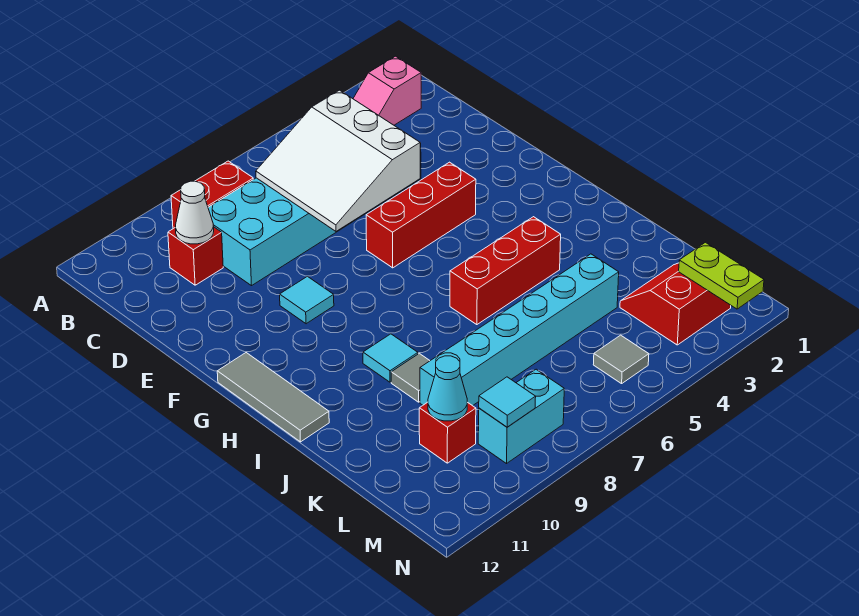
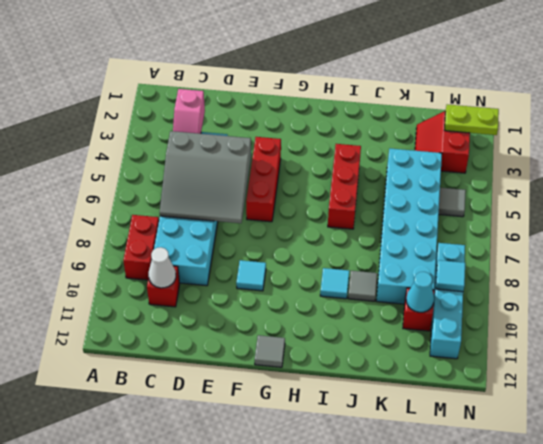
white slope C5:E7 level 2 top 5 -> grey slope C5:E7 level 2 top 5
grey tile G12:I12 level 1 -> grey tile G12 level 1
cyan brick K4:K9 level 1 -> cyan brick K4:L9 level 1
cyan brick M8:M9 level 1 -> cyan brick M8:M11 level 1

